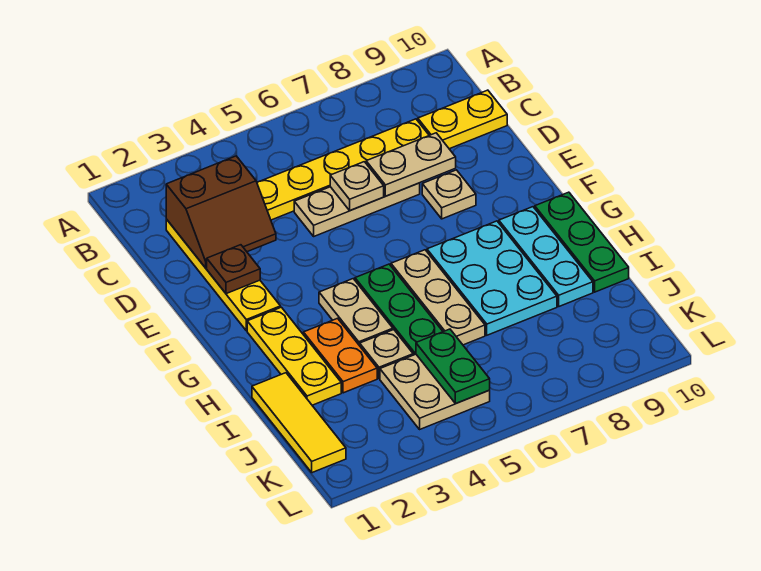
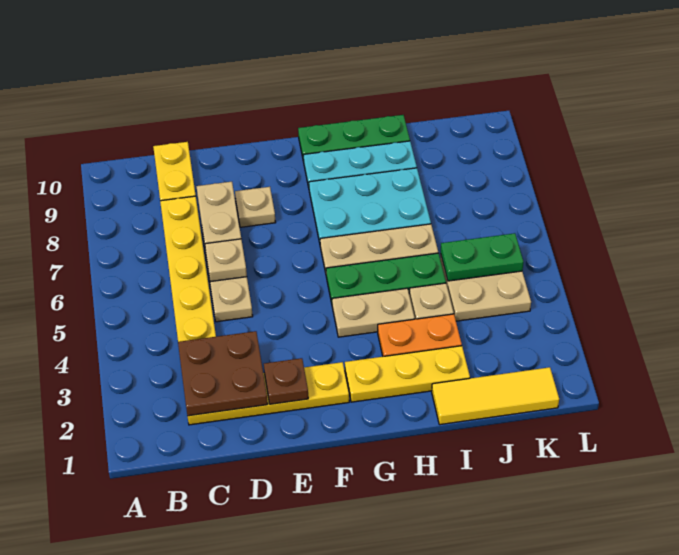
brown slope C2:D3 level 2 top C -> brown plate C2:D3 level 2

